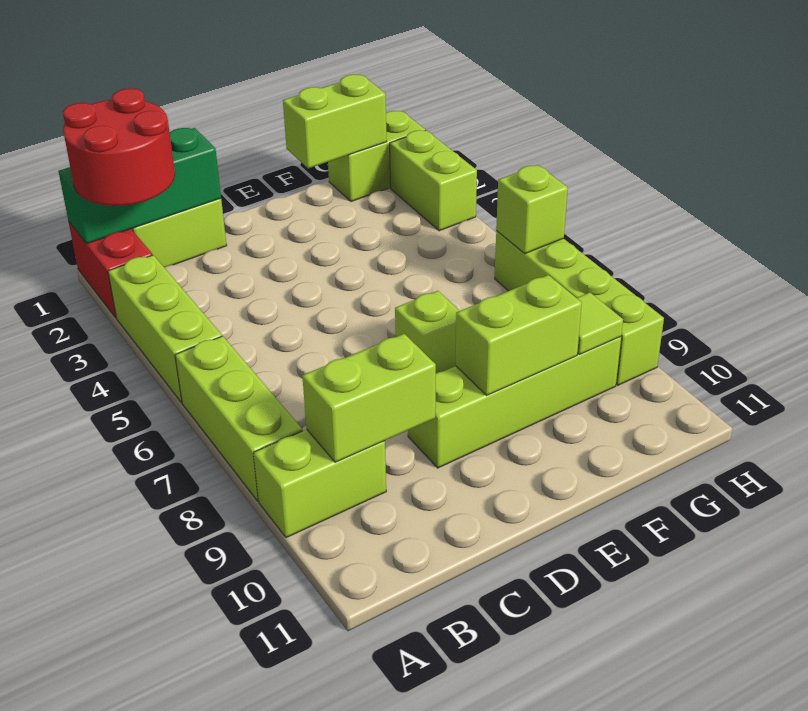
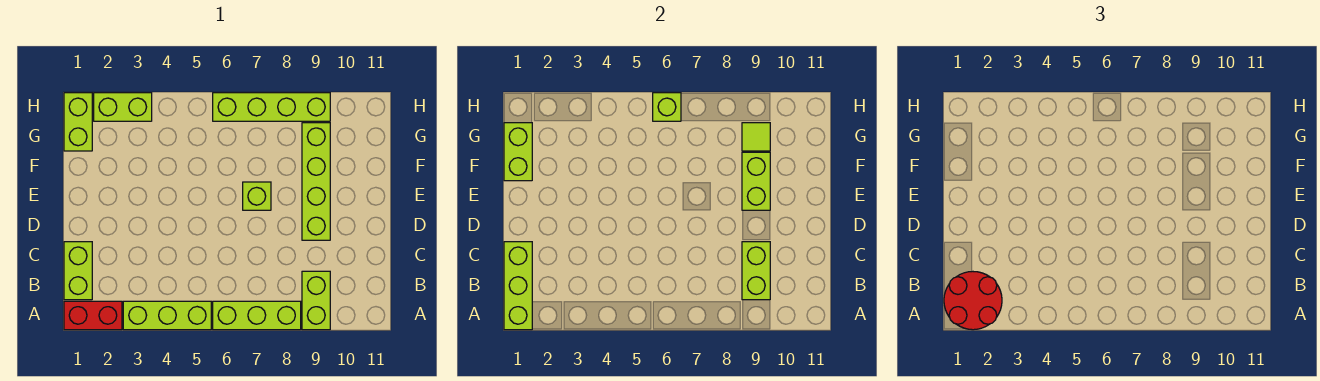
green brick A1:C1 level 2 -> lime brick A1:C1 level 2

